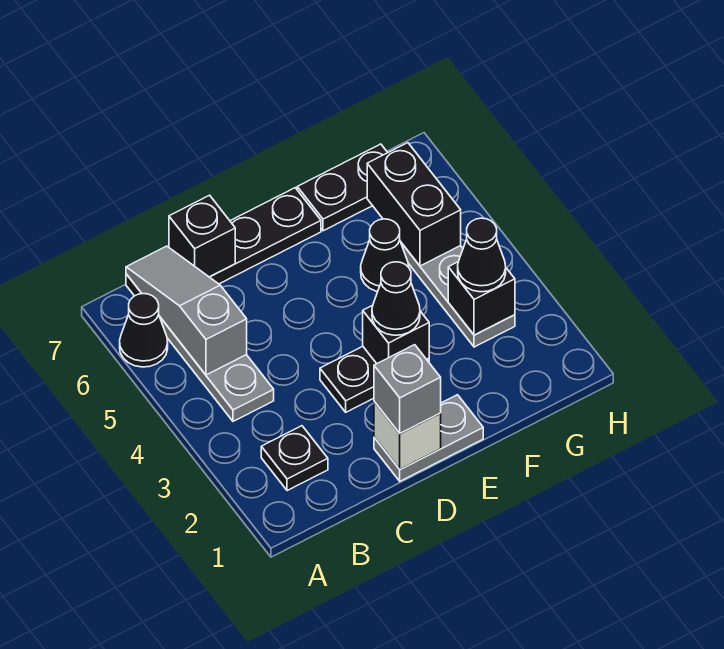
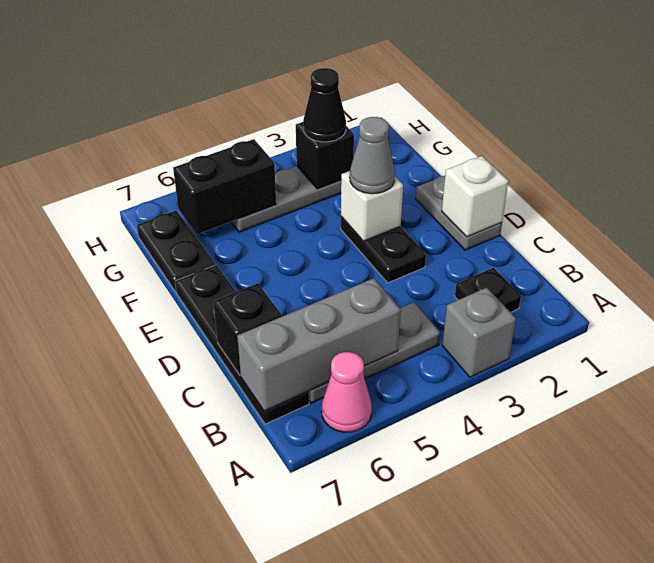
black cone A6 level 1 -> pink cone A6 level 1
grey slope B5:B7 level 2 top 5 -> grey brick B5:B7 level 2
grey brick D1 level 3 -> grey brick A3 level 1
black brick E3 level 2 -> white brick E3 level 2
black cone E3 level 3 -> grey cone E3 level 3
black cone F5 level 1 -> none

